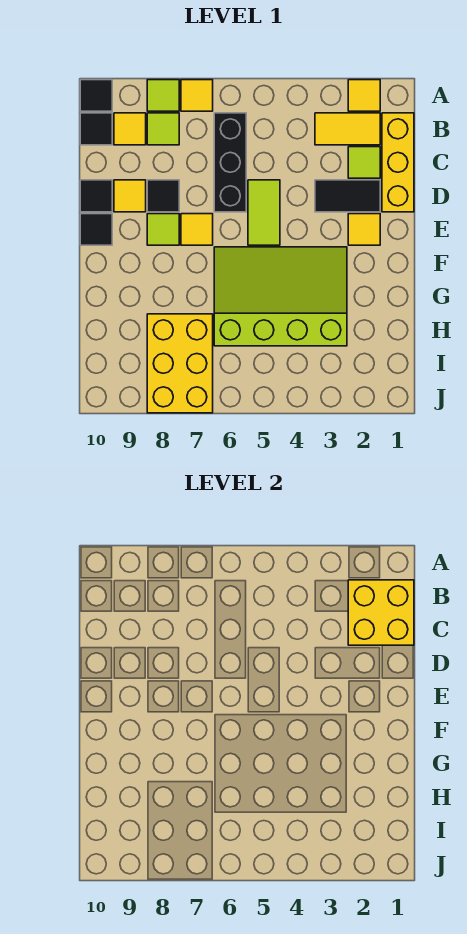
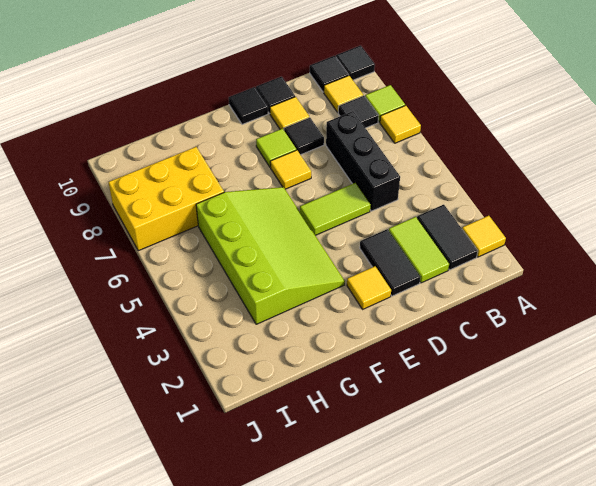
yellow brick B1:D1 level 1 -> none
yellow brick B1:C2 level 2 -> none
yellow tile B2:B3 level 1 -> black tile B2:B3 level 1
black brick B6:D6 level 1 -> black brick C5:C7 level 1
lime tile B8 level 1 -> black tile B8 level 1
lime tile C2 level 1 -> lime tile C2:C3 level 1

